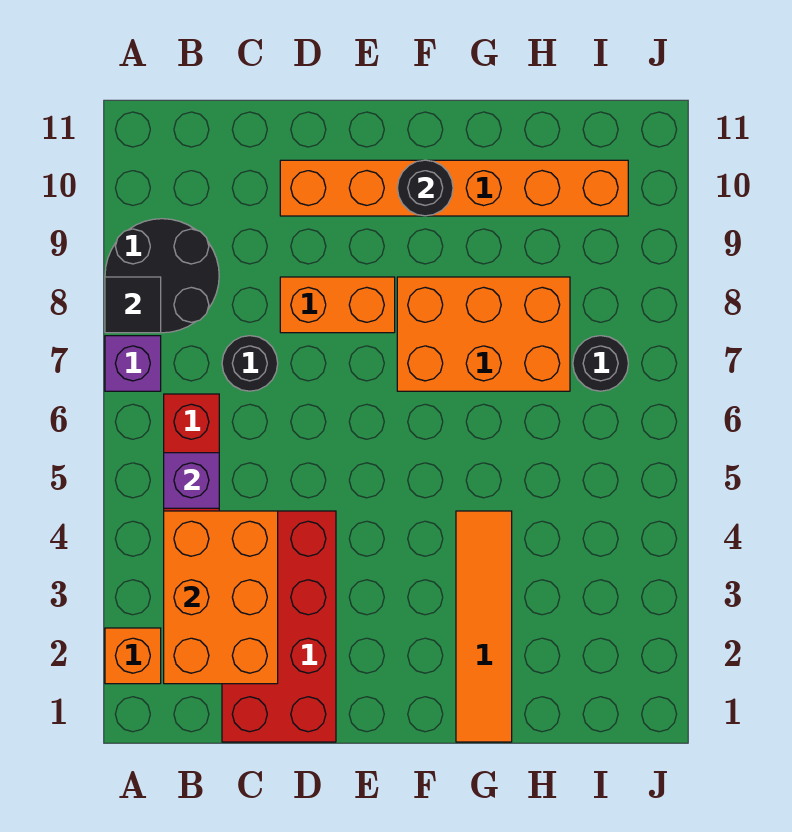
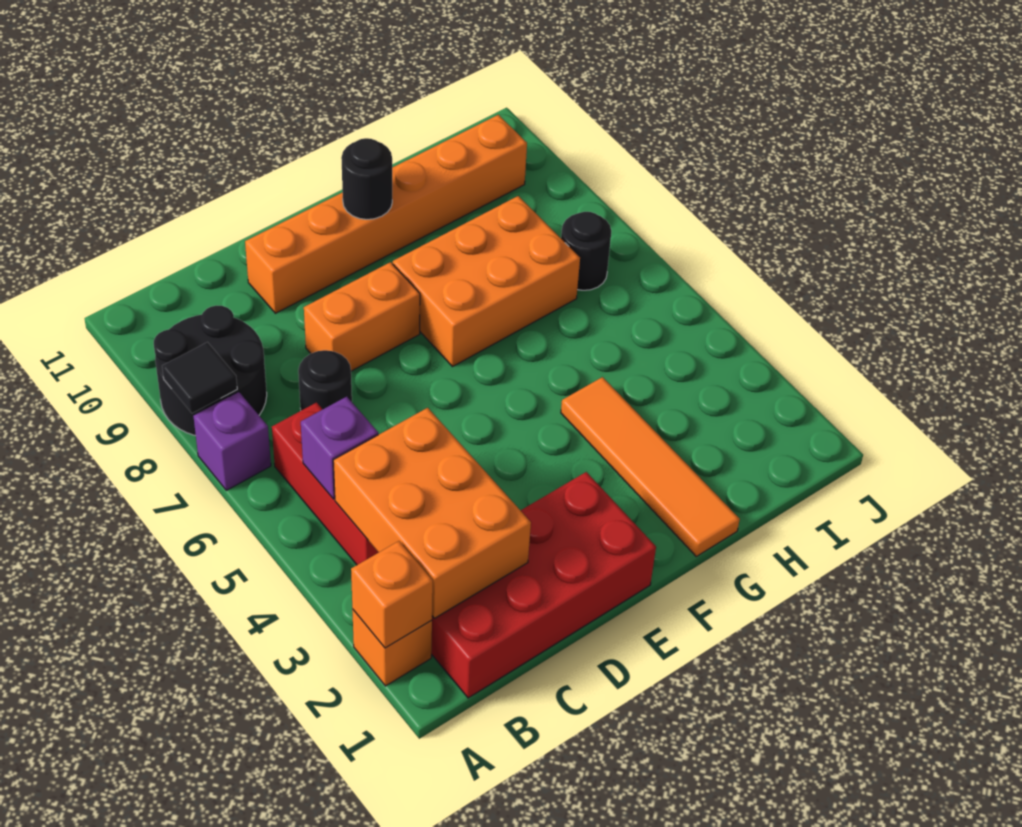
none -> orange brick A2 level 2
red brick C1:D4 level 1 -> red brick B1:E2 level 1

